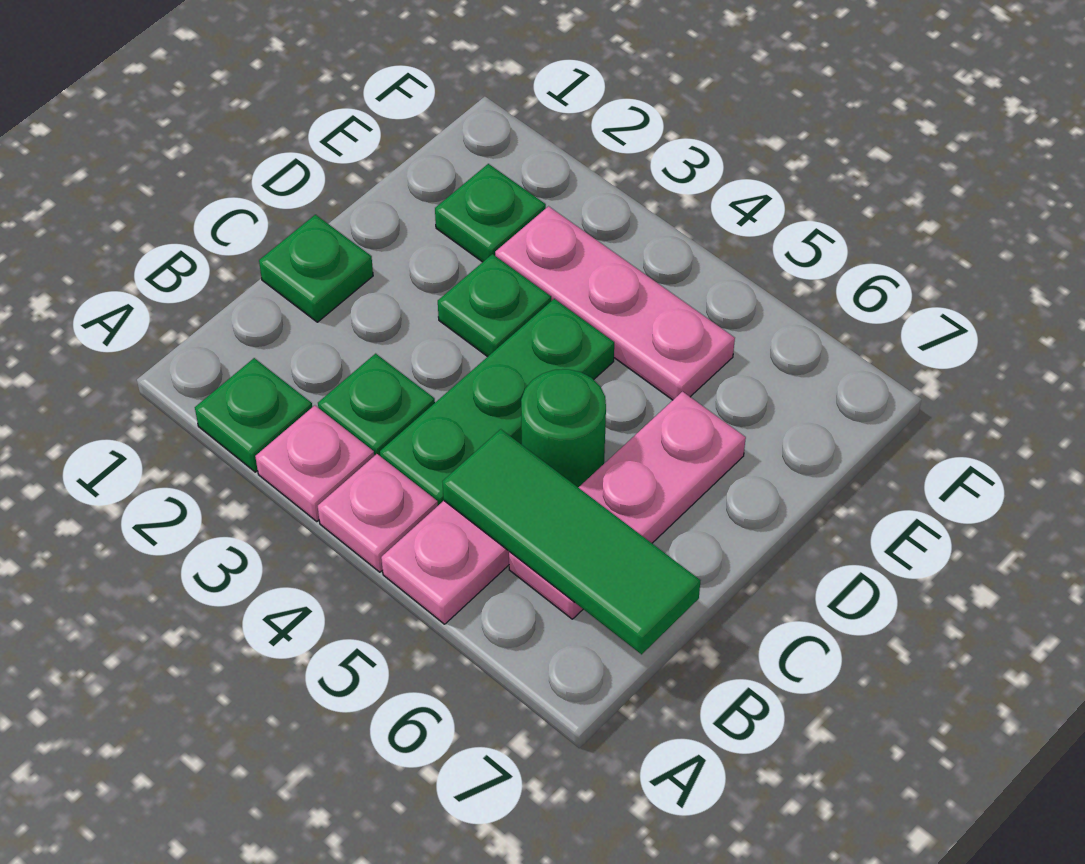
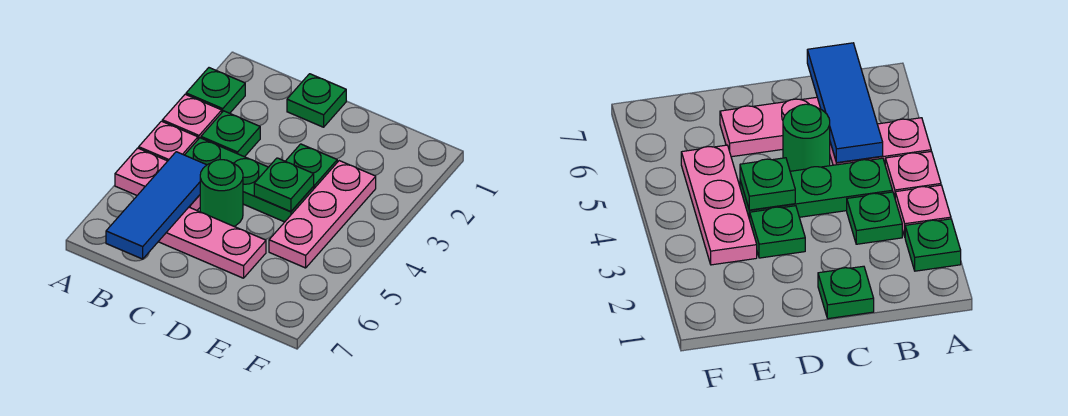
green tile B5:B7 level 2 -> blue tile B5:B7 level 2
green plate E2 level 1 -> green plate D4 level 2

